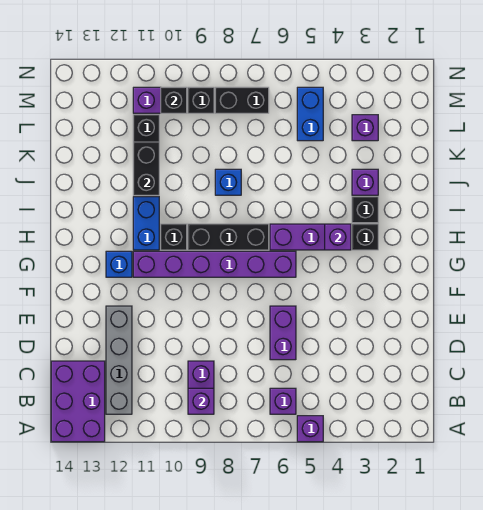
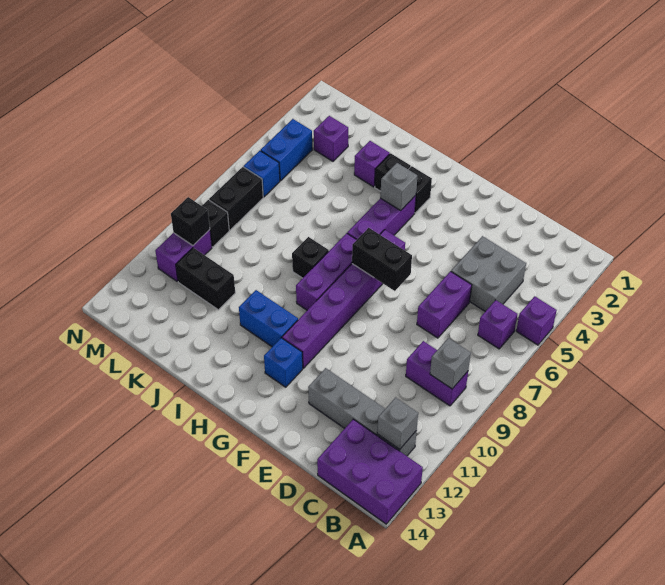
purple brick B9 level 2 -> grey brick B9 level 2
none -> grey brick B12 level 2
none -> grey brick C4:D5 level 1
purple brick D6:E6 level 1 -> purple brick D6:D7 level 1
purple brick H4 level 2 -> grey brick H4 level 2
black brick H7:H9 level 1 -> purple brick H7:H9 level 1
black brick H10 level 1 -> black brick I8 level 1
blue brick J8 level 1 -> blue brick M6 level 1
black brick J11:K11 level 2 -> black brick F7:G7 level 2
blue brick L5:M5 level 1 -> blue brick M4:M5 level 1

